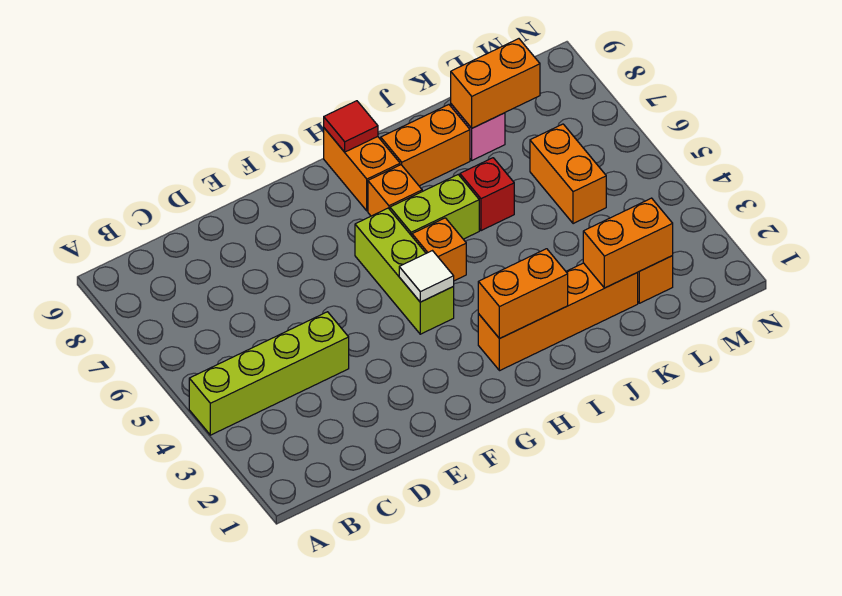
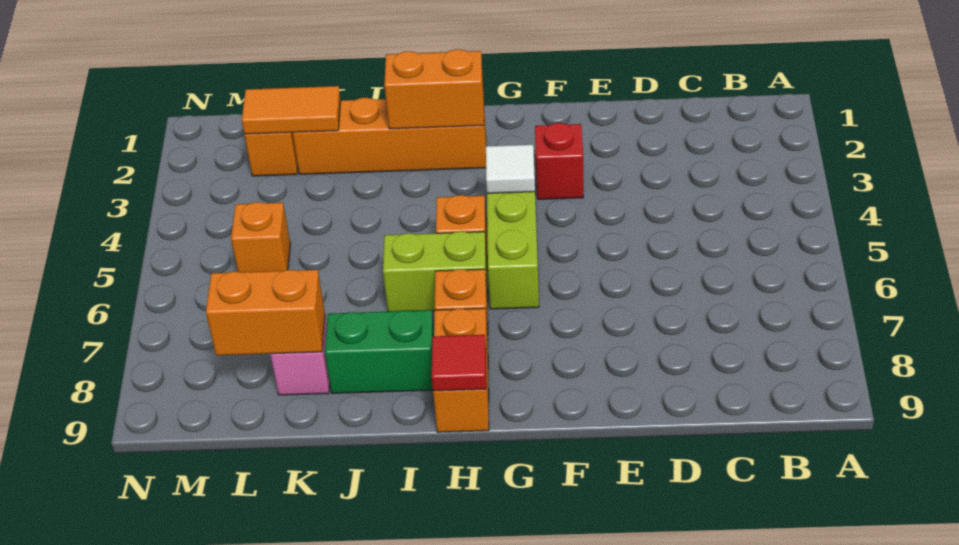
lime brick A4:D4 level 1 -> none
orange brick I8:J8 level 1 -> green brick I8:J8 level 1
red brick J6 level 1 -> red brick F3 level 1
orange brick K2:L2 level 2 -> orange tile K2:L2 level 2
orange brick L5:L6 level 1 -> orange brick L5 level 1

